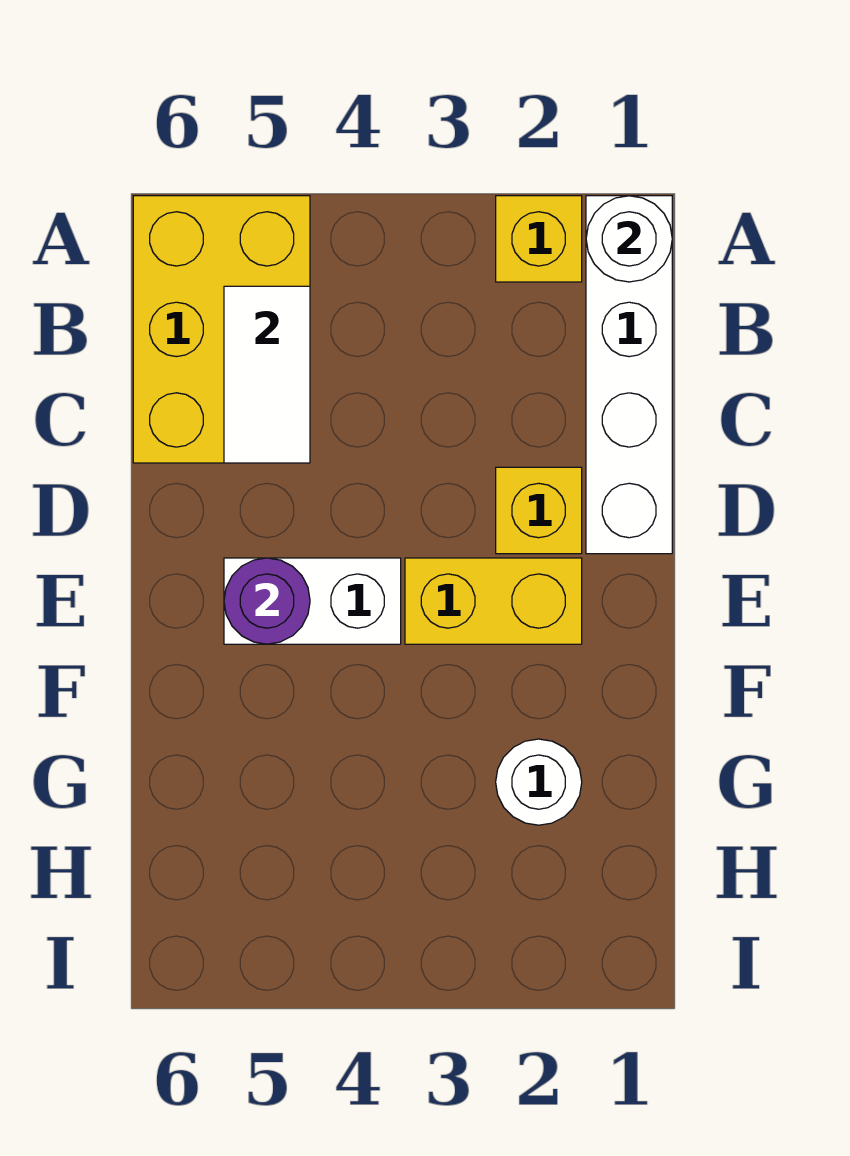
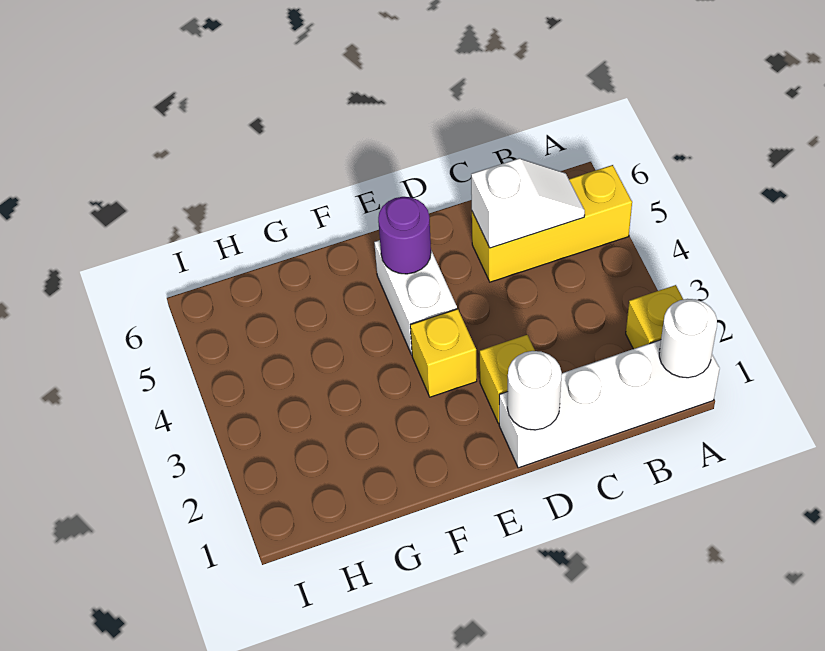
yellow brick A5:C6 level 1 -> yellow brick A5:C5 level 1
white tile B5:C5 level 2 -> white slope B5:C5 level 2 top C
yellow brick E2:E3 level 1 -> yellow brick E3 level 1
white round brick G2 level 1 -> white round brick D1 level 2

